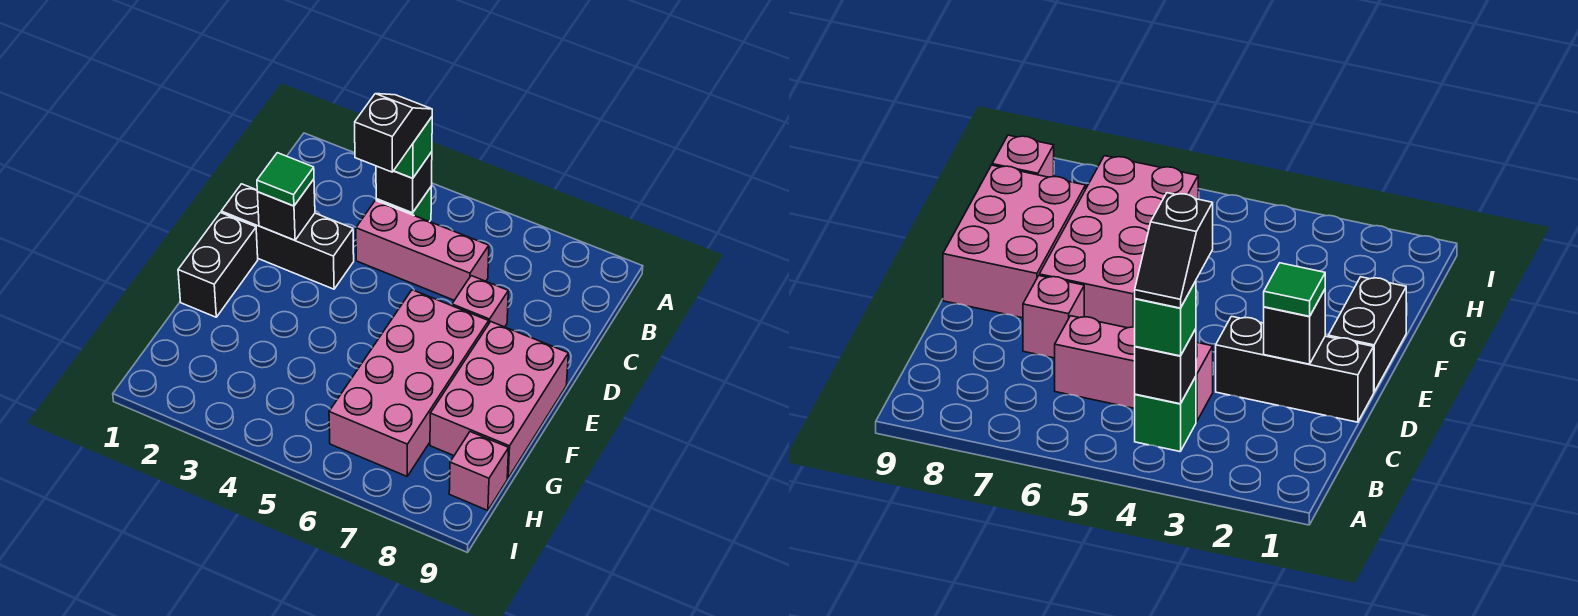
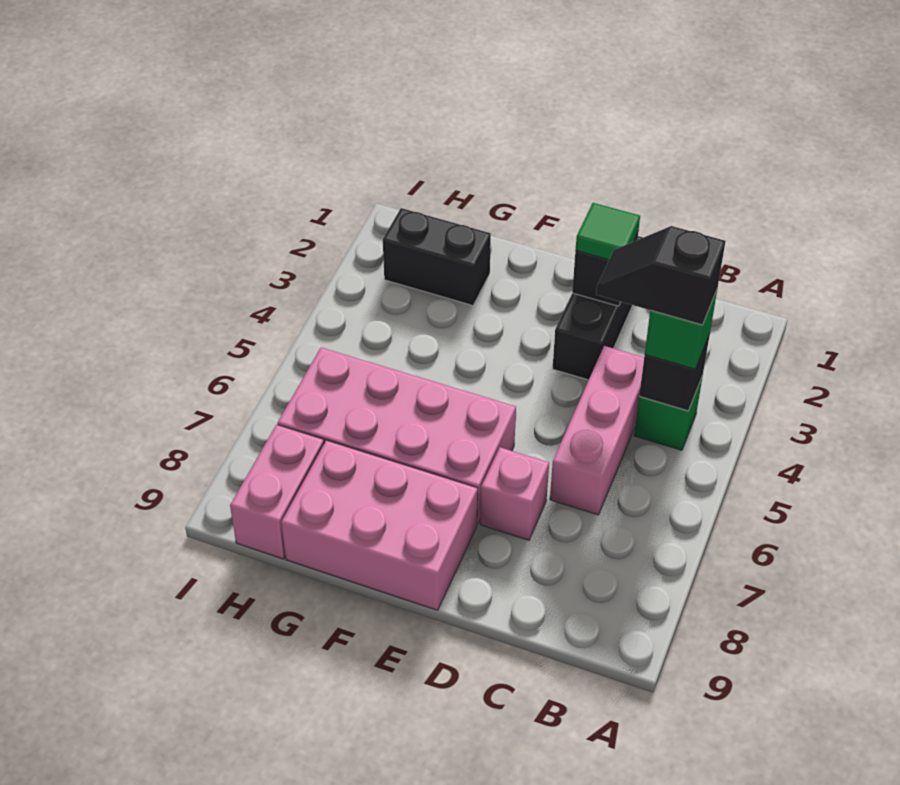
black slope B4:C4 level 4 top C -> black slope B4:C4 level 4 top B
black brick E1:F1 level 1 -> black brick G2:H2 level 1
pink brick H9 level 1 -> pink brick H8:H9 level 1

